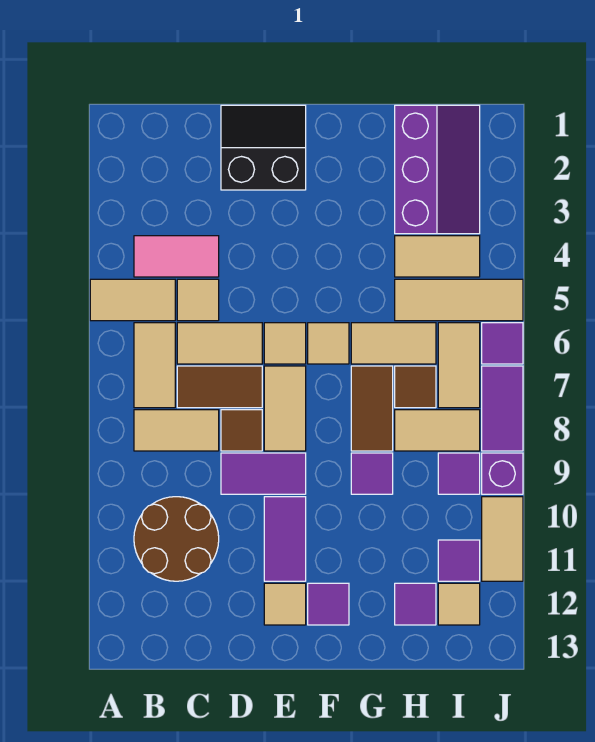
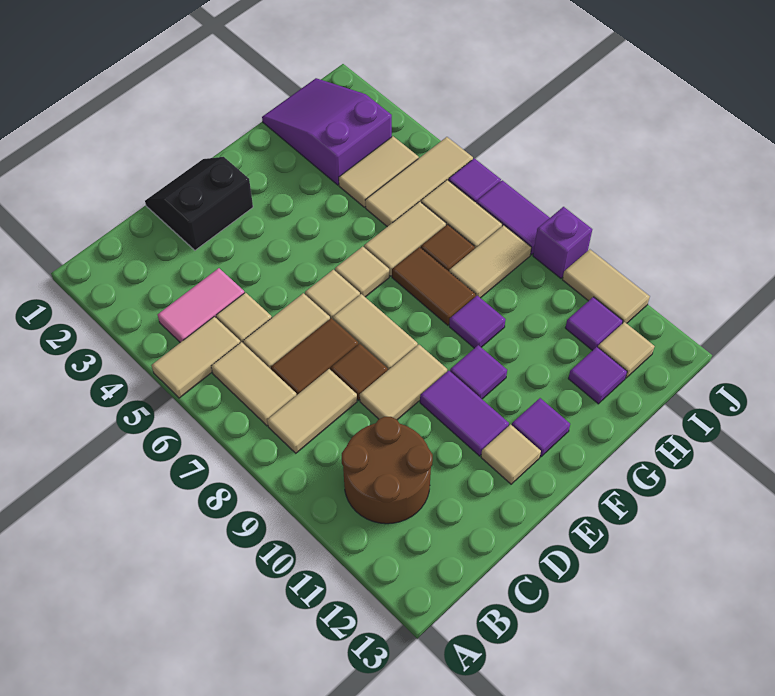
purple tile D9:E9 level 1 -> tan tile D9:E9 level 1
purple slope H1:I3 level 1 top H -> purple slope H1:I3 level 1 top 3
purple tile I9 level 1 -> purple tile F10 level 1

